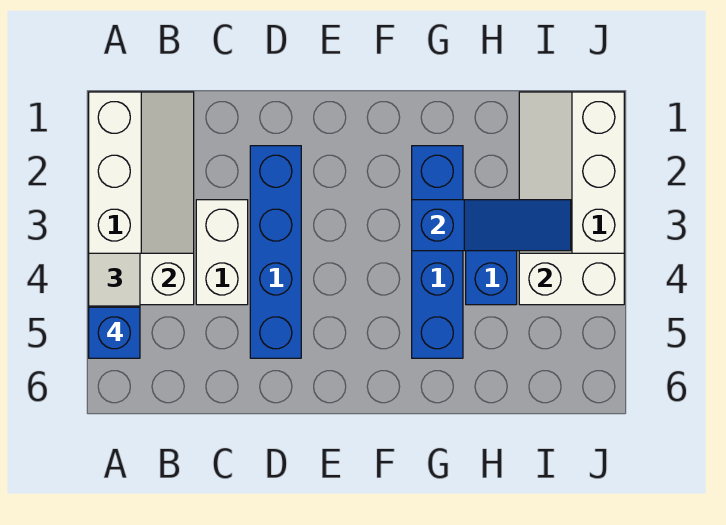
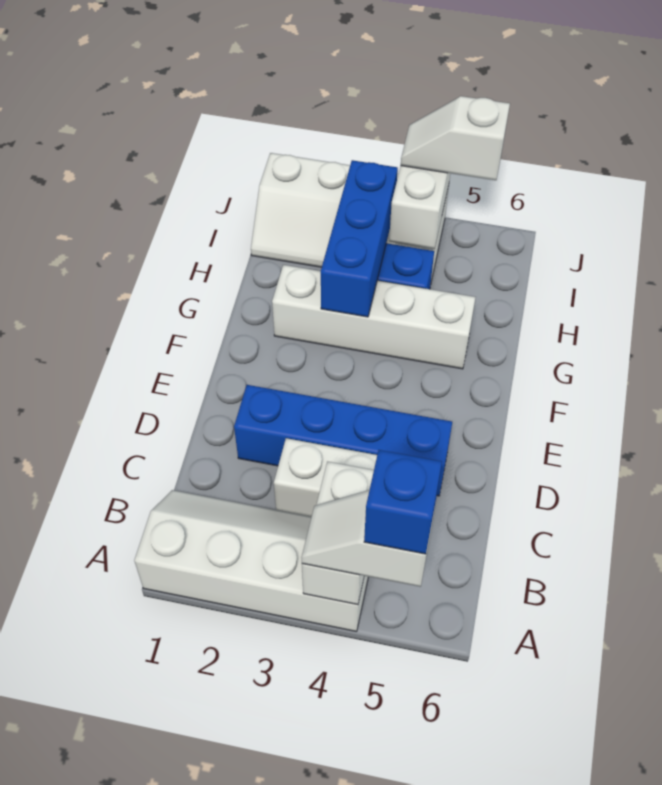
blue brick G2:G5 level 1 -> white brick G2:G5 level 1
blue slope G3:I3 level 2 top G -> blue brick G3:I3 level 2
none -> white slope J4:J5 level 3 top 5

